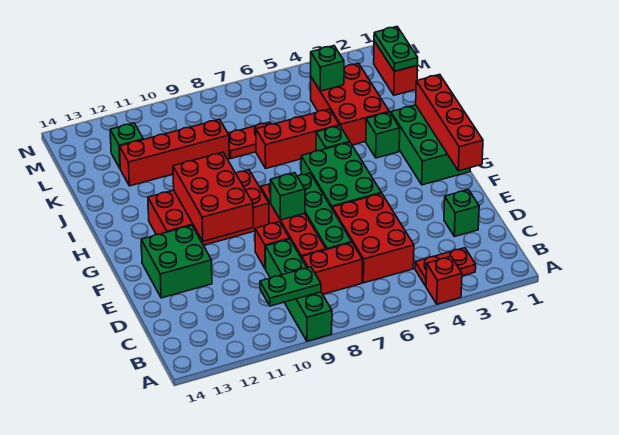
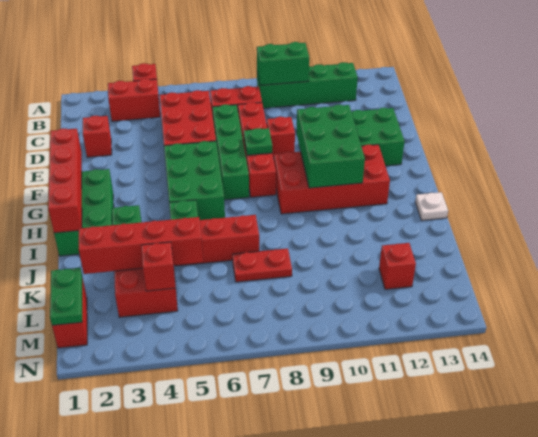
green brick A9:D9 level 1 -> green brick B9:B12 level 1
red plate B3:B4 level 1 -> red brick B3:B4 level 1
green plate B9:B10 level 2 -> green brick B9:B10 level 2
green brick D2 level 1 -> red brick D2 level 1
green brick F8 level 2 -> green plate F8 level 2
red brick F10:H11 level 2 -> green brick F10:H11 level 2
none -> white plate I14 level 1
red brick K9:K12 level 1 -> red brick K2:K5 level 2
green brick L4 level 2 -> red brick L4 level 2
green brick L12 level 1 -> red brick L12 level 1

